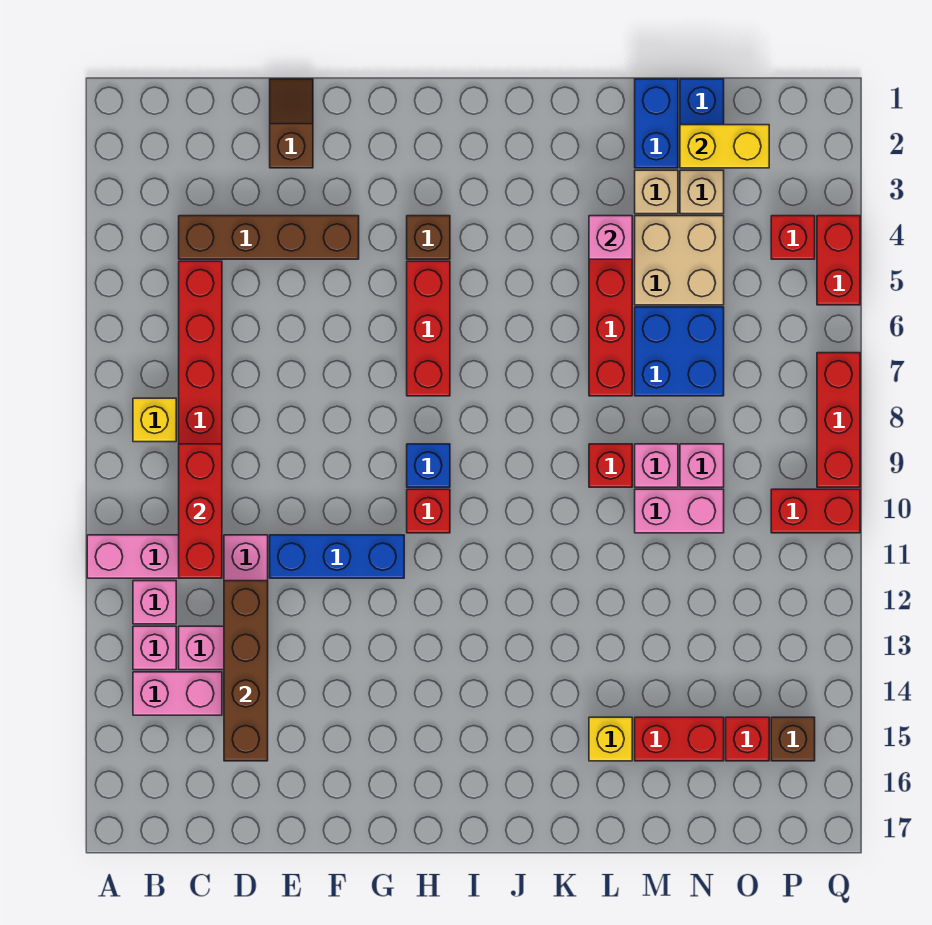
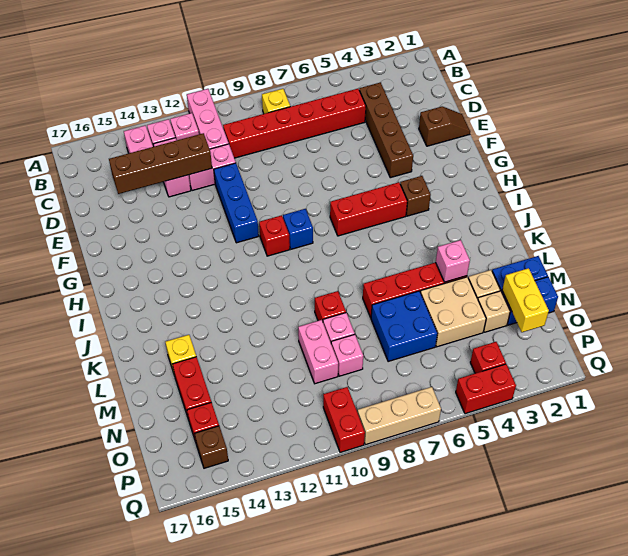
red brick C9:C11 level 2 -> none
red brick Q7:Q9 level 1 -> tan brick Q7:Q9 level 1

